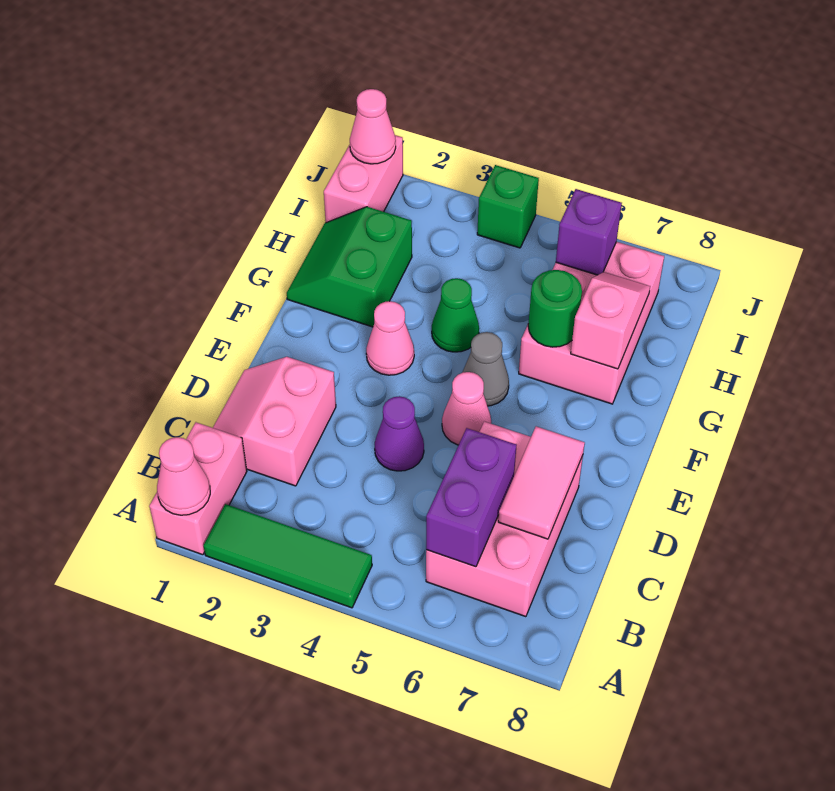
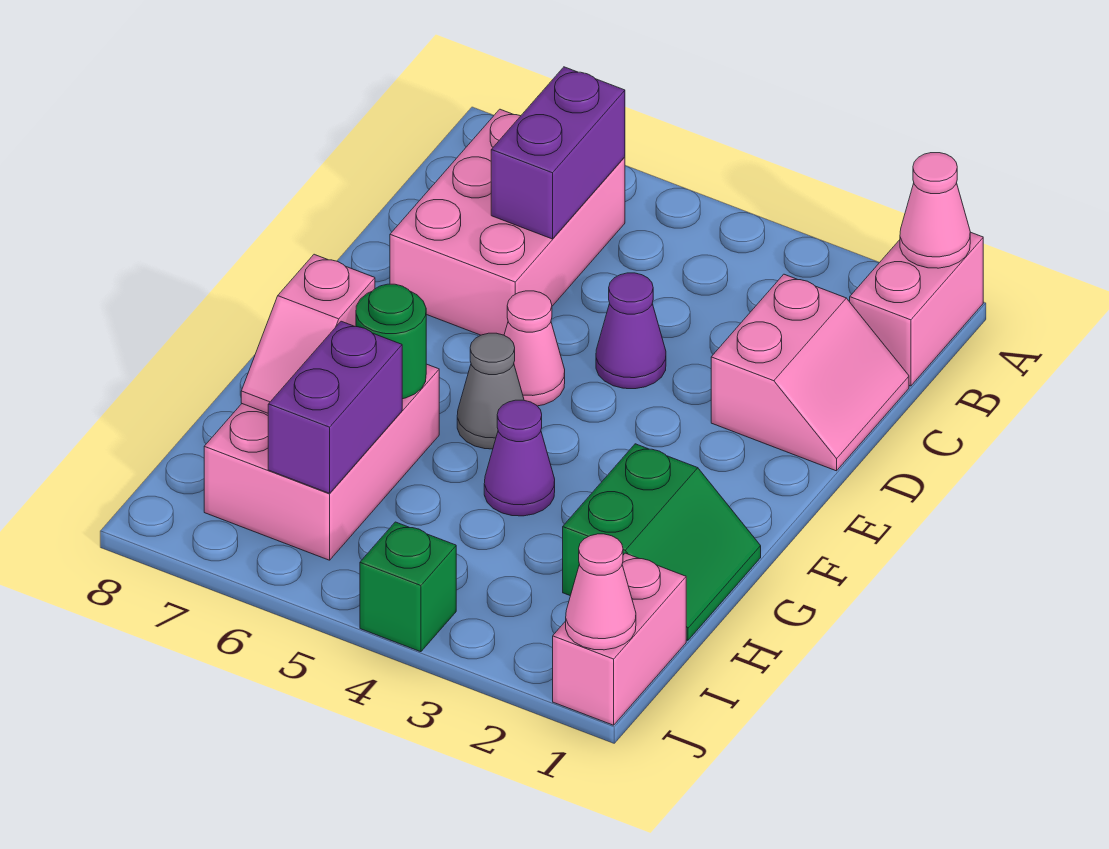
green tile A2:A4 level 1 -> none
pink tile C7:D7 level 2 -> none
pink cone F3 level 1 -> none
green cone G4 level 1 -> purple cone G4 level 1
purple brick I6 level 2 -> purple brick H6:I6 level 2

